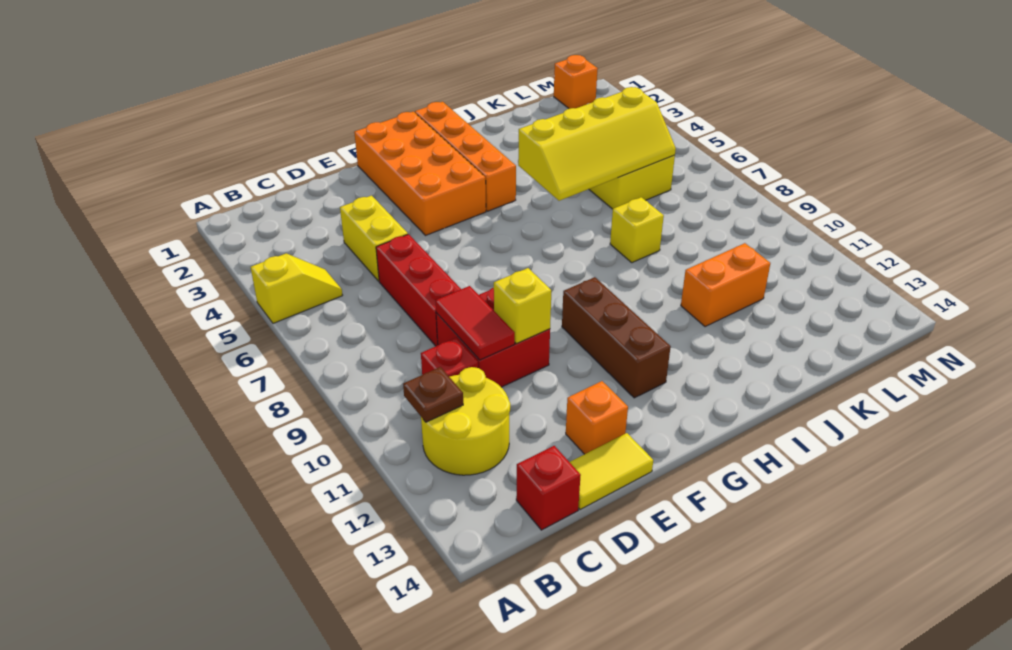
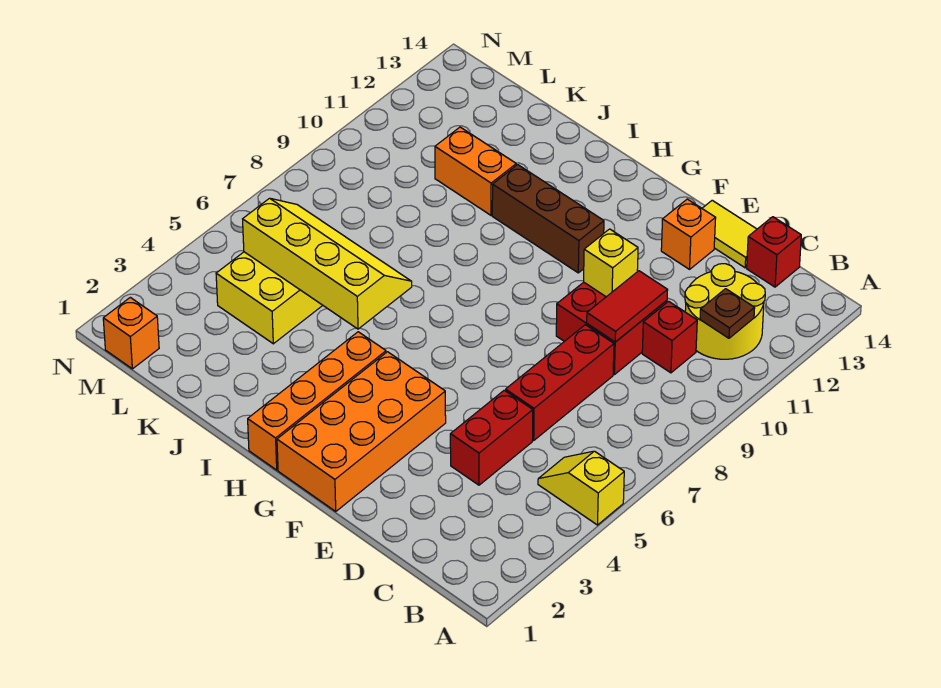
yellow brick D4:D5 level 1 -> red brick D4:D5 level 1
brown brick G10:G12 level 1 -> brown brick G11:I11 level 1
yellow brick J8 level 1 -> none

